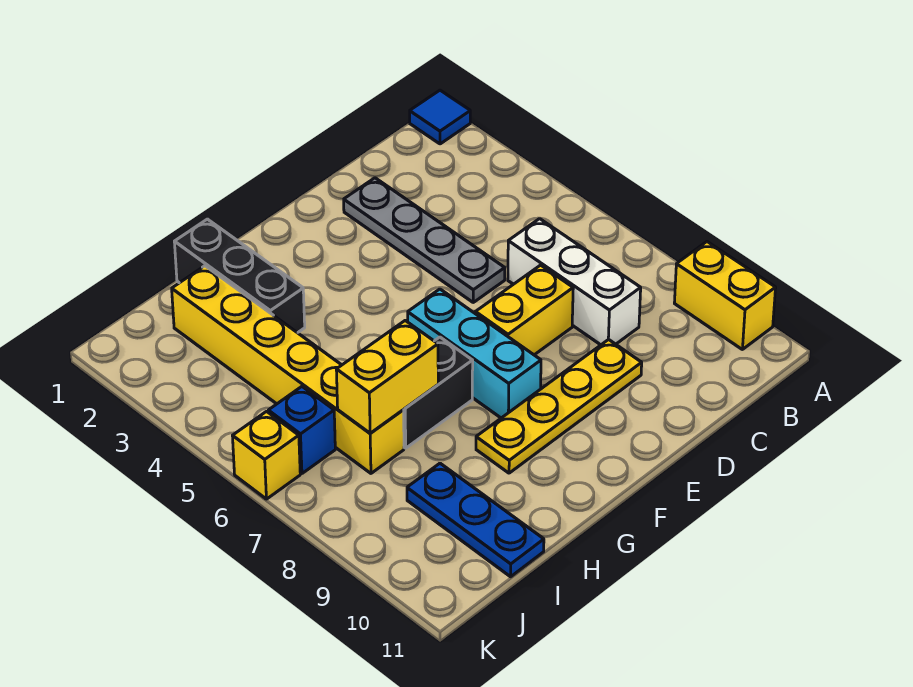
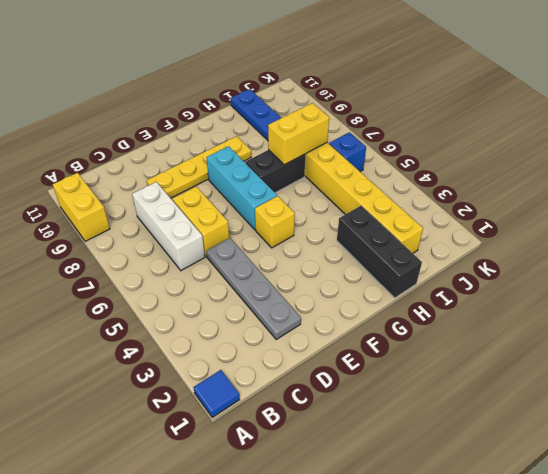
yellow brick D7:E7 level 1 -> yellow brick D6:D7 level 1
yellow brick K6 level 1 -> yellow brick F5 level 1

